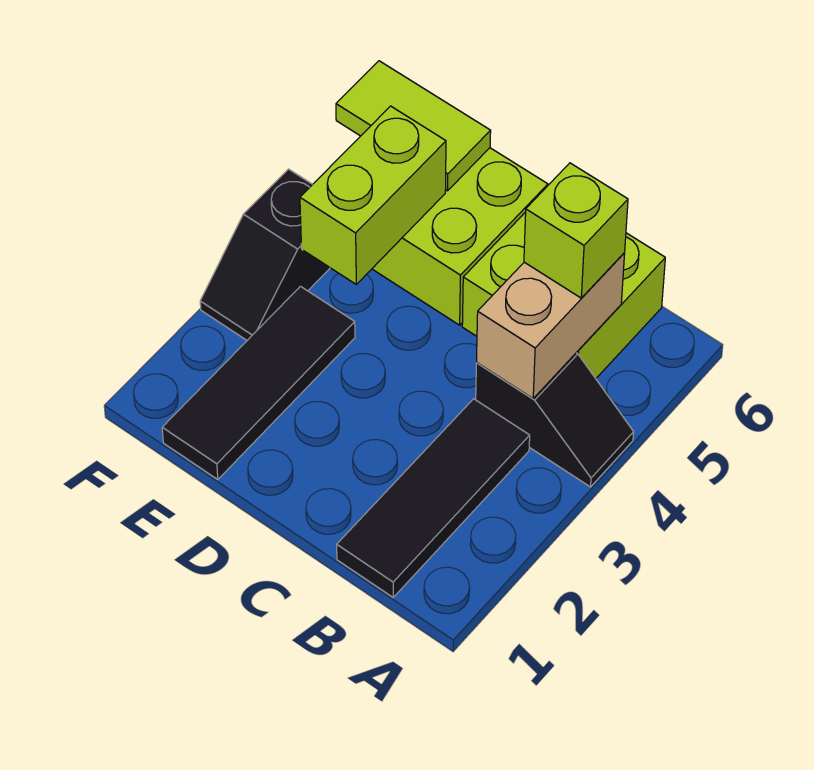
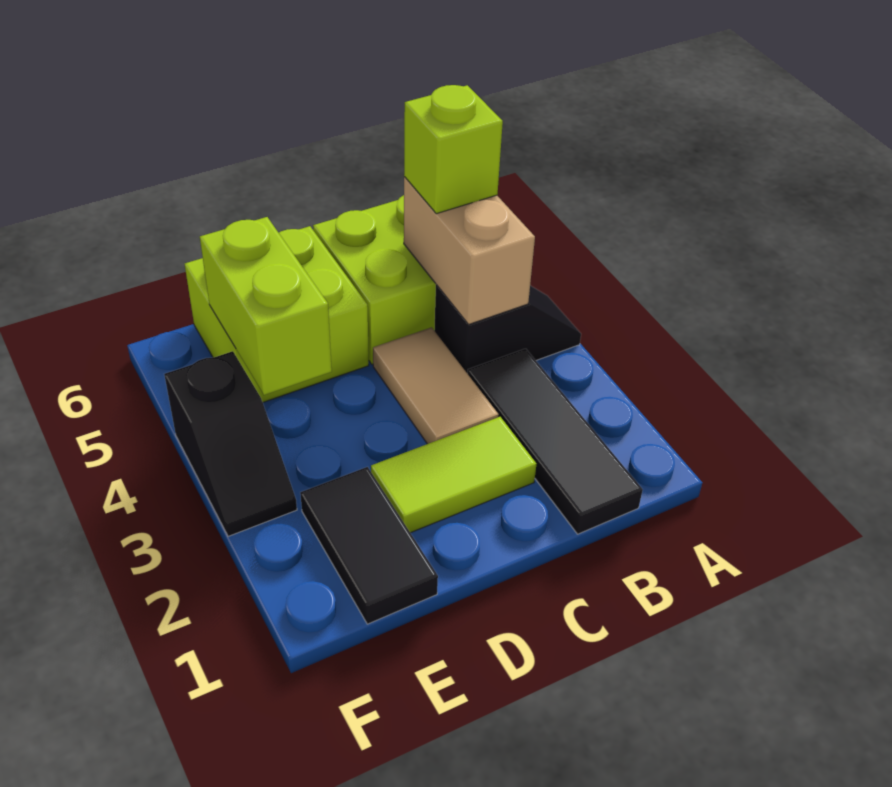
none -> tan tile C3:C4 level 1
black tile E1:E3 level 1 -> black tile E1:E2 level 1
lime tile E6:F6 level 2 -> lime tile C2:D2 level 1

